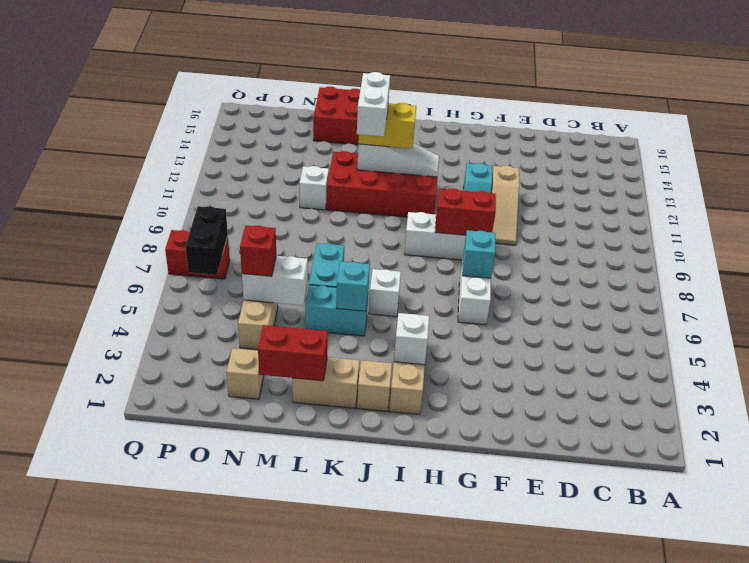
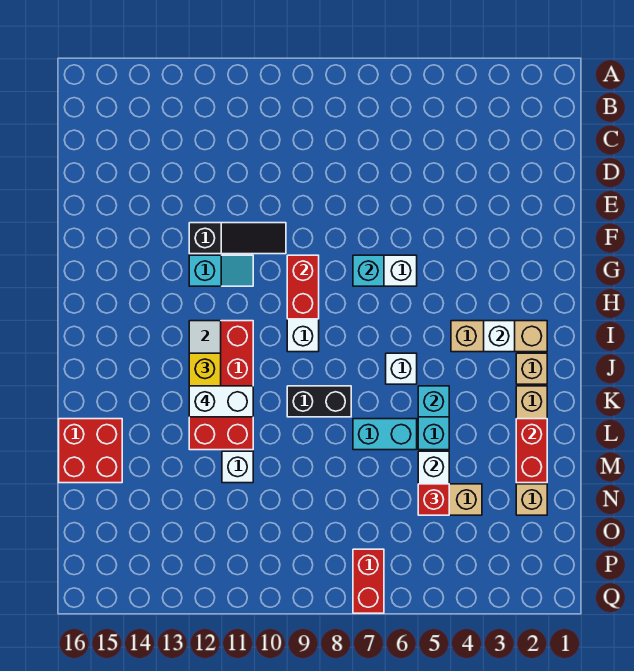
tan slope F10:F12 level 1 top 12 -> black slope F10:F12 level 1 top 12
black brick P6:P7 level 2 -> black brick K8:K9 level 1

